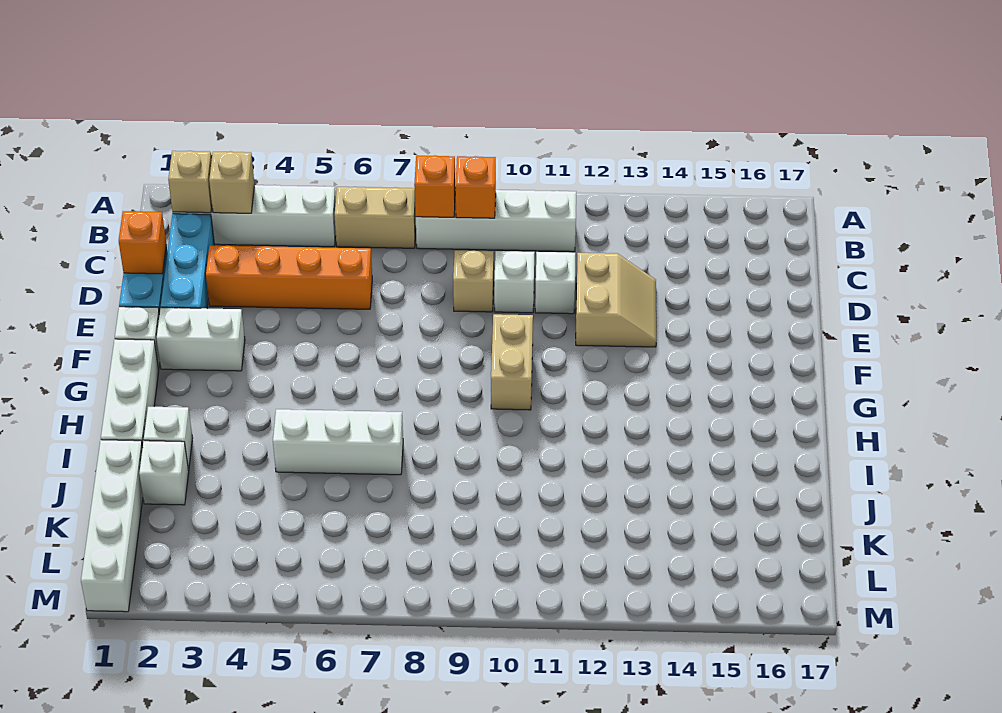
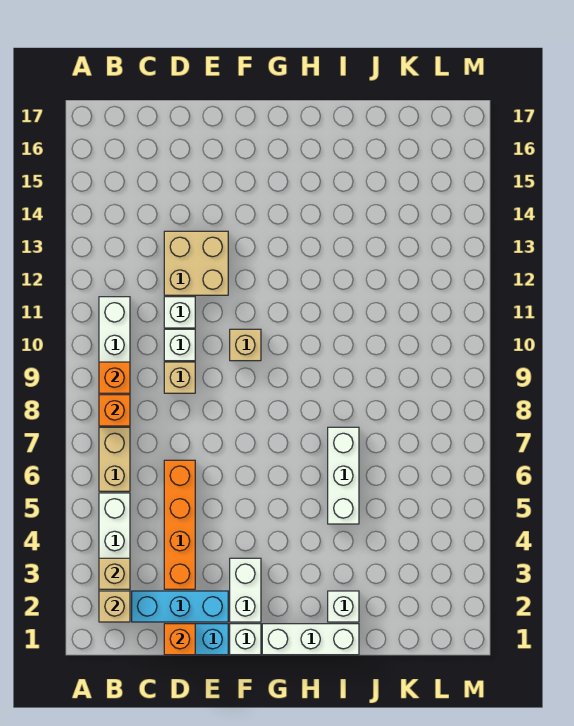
tan slope D12:E13 level 1 top 12 -> tan brick D12:E13 level 1
tan brick F10:G10 level 1 -> tan brick F10 level 1
white brick J1:M1 level 1 -> none
white brick J2 level 1 -> none

